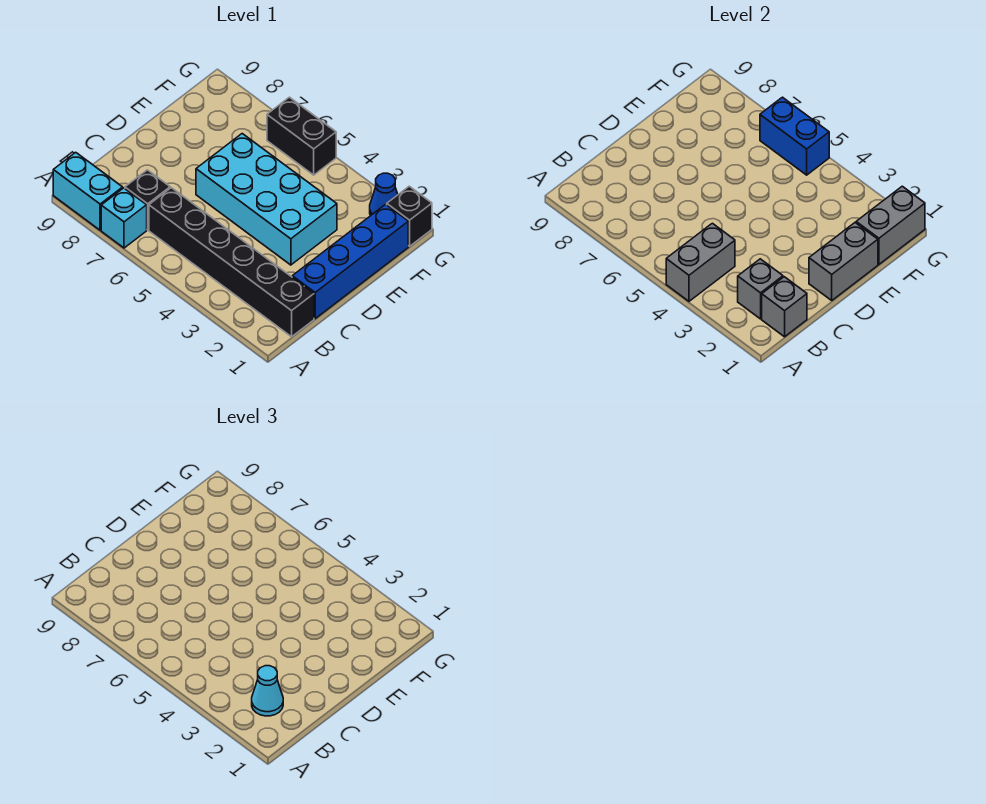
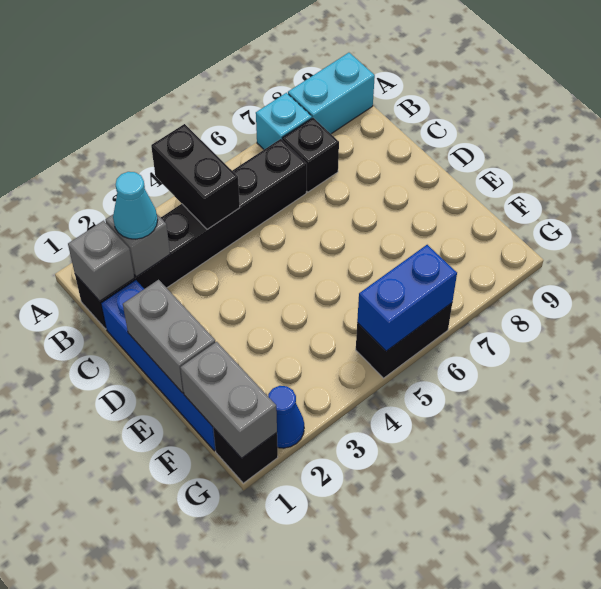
grey brick A4:B4 level 2 -> black brick A4:B4 level 2
cyan brick D3:E6 level 1 -> none

